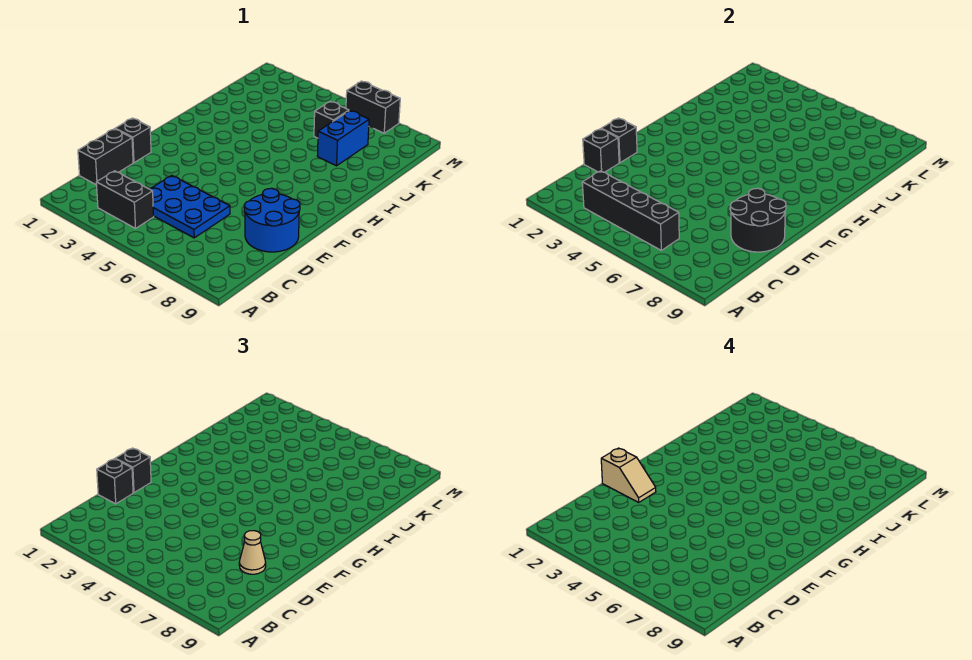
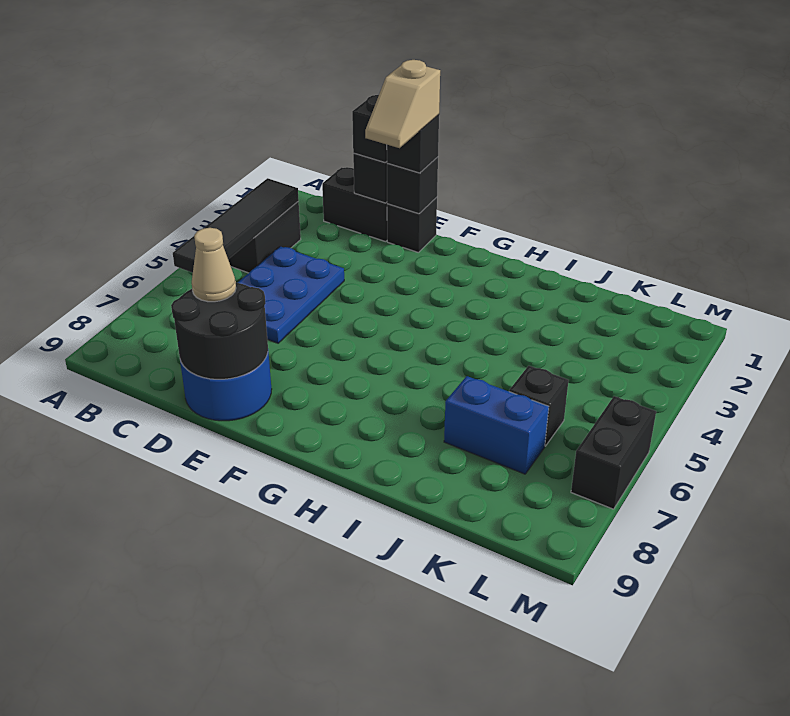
black brick B3:B6 level 2 -> black tile B3:B6 level 2

